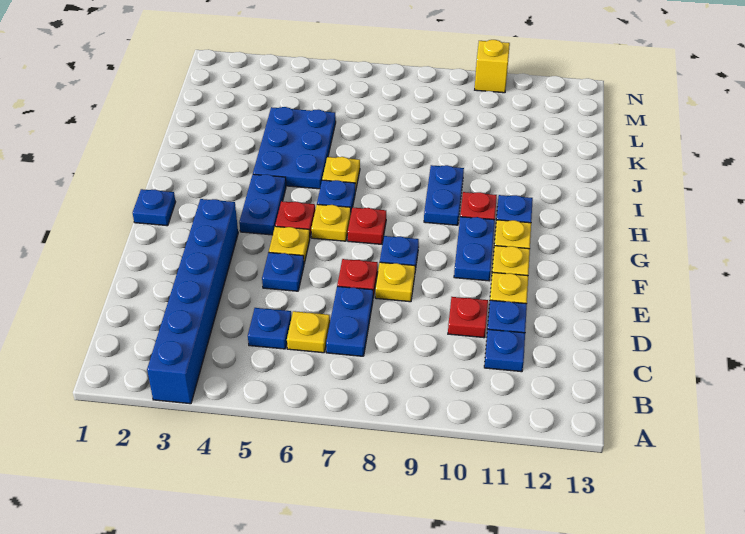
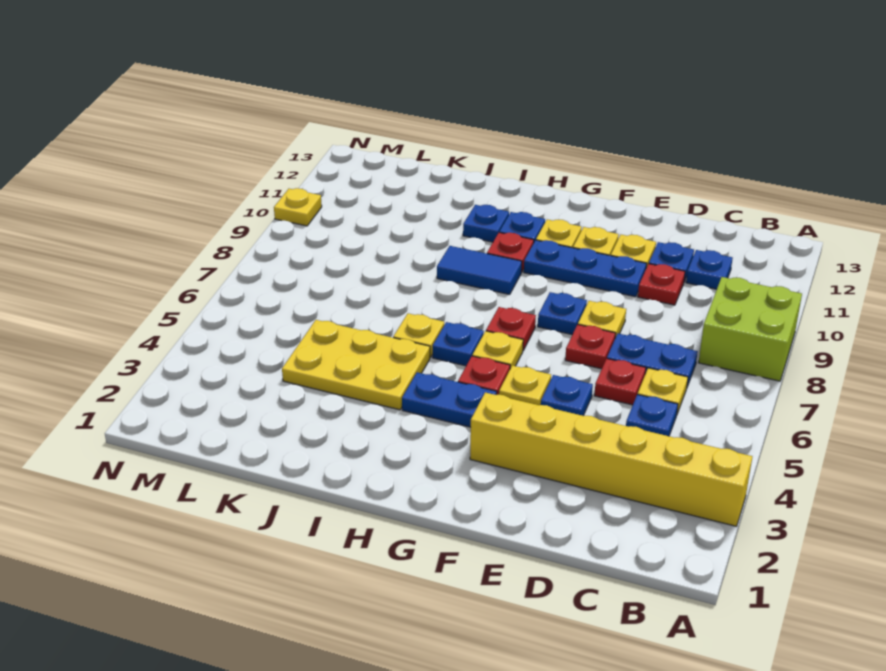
blue brick A3:F3 level 1 -> yellow brick A3:F3 level 1
none -> lime brick A8:B9 level 1
none -> red plate D6 level 1
blue plate F10:G10 level 1 -> blue plate E10:G10 level 1
blue plate G1 level 1 -> blue plate I11 level 1
blue plate H9:I9 level 1 -> blue tile H9:I9 level 1
blue plate I4:K5 level 1 -> yellow plate I4:K5 level 1
yellow brick N10 level 1 -> yellow plate N10 level 1

